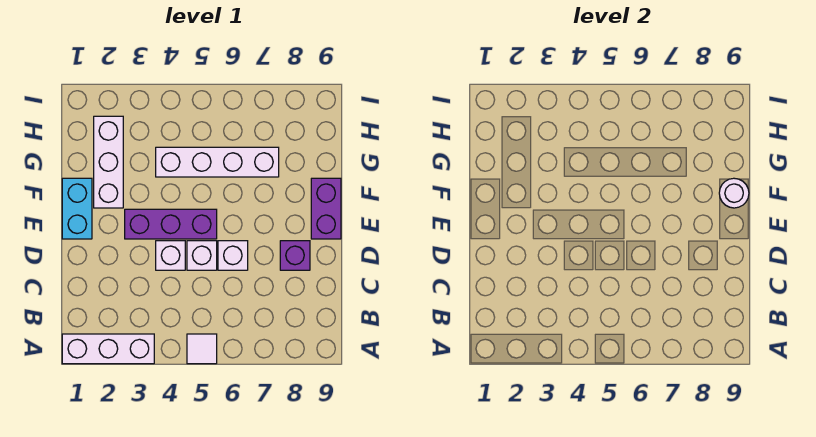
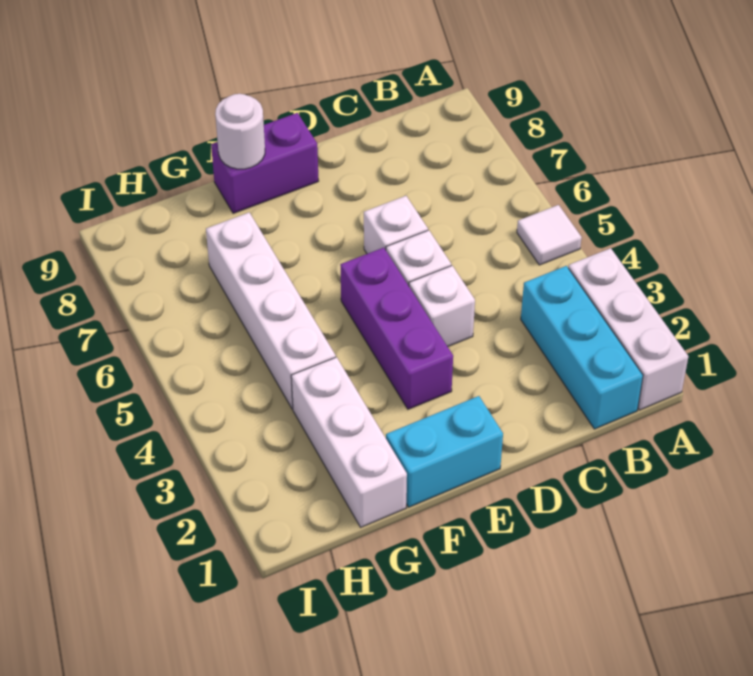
none -> cyan brick B1:B3 level 1
purple brick D8 level 1 -> none
white brick F2:H2 level 1 -> white brick G1:G3 level 1

